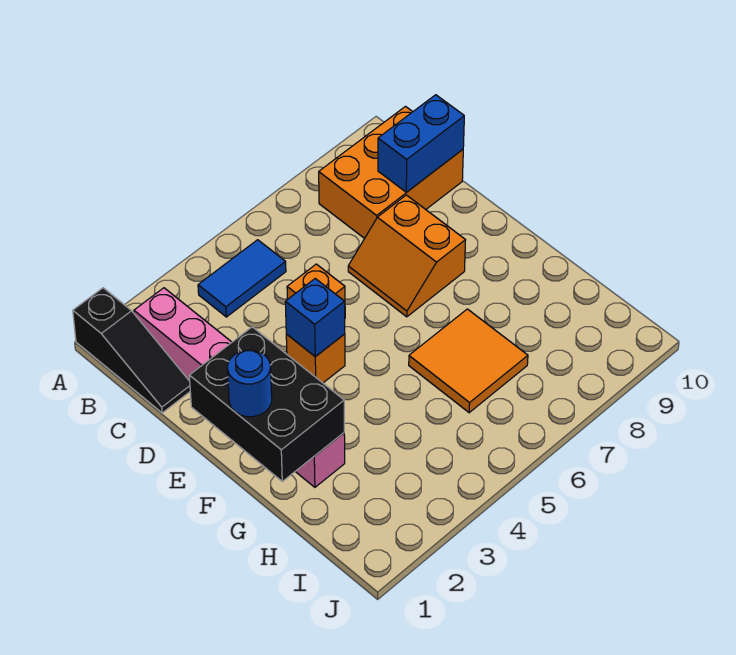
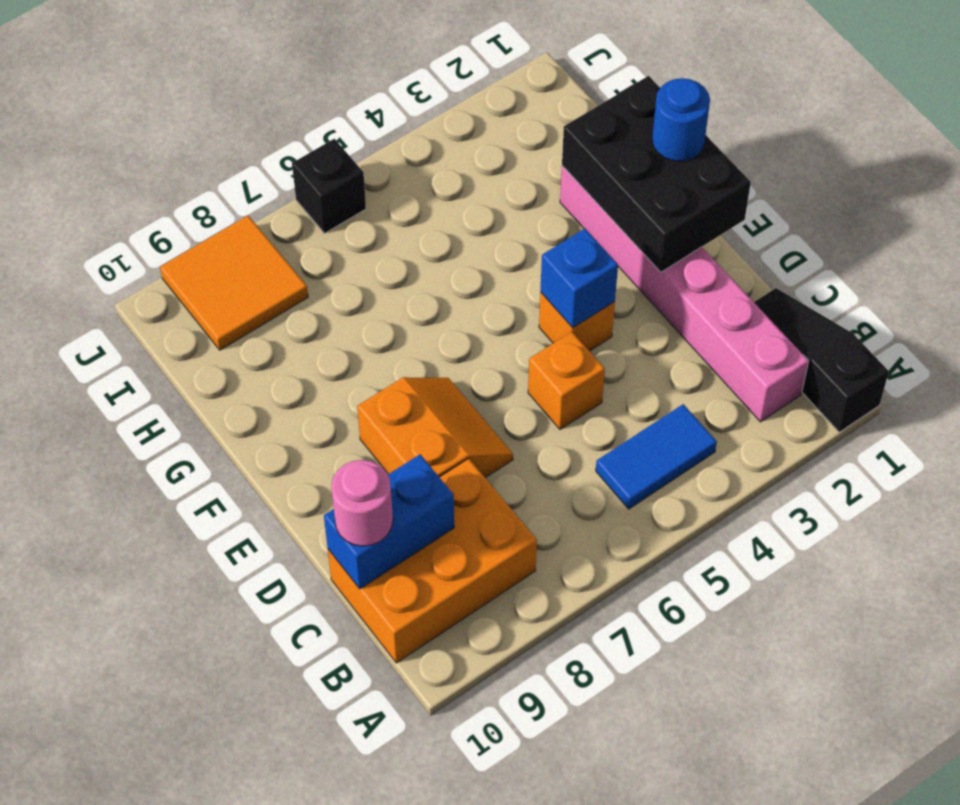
none -> pink round brick C10 level 3
orange tile G6:H7 level 1 -> orange tile I8:J9 level 1
none -> black brick J6 level 1

